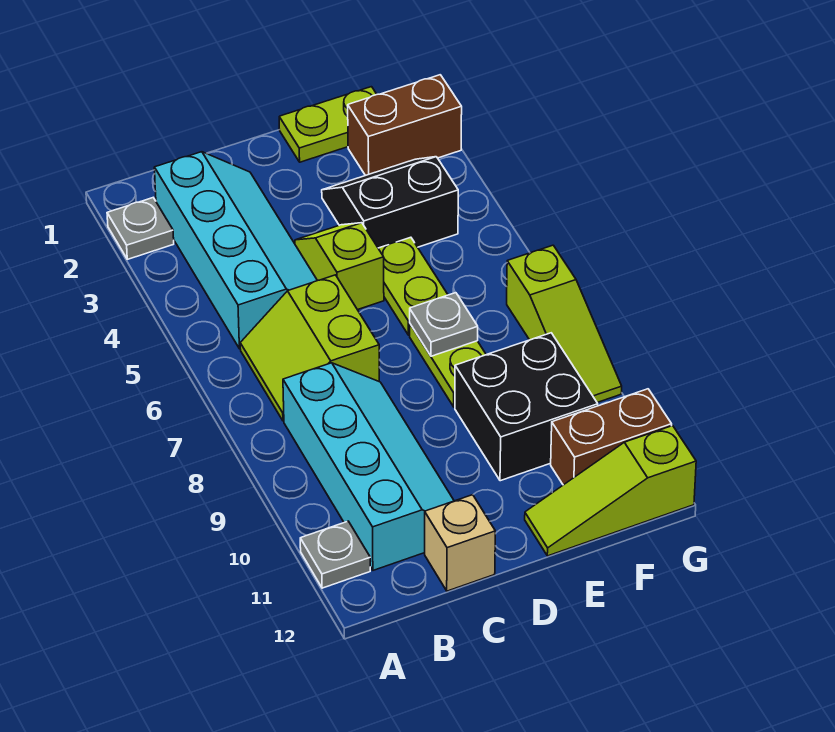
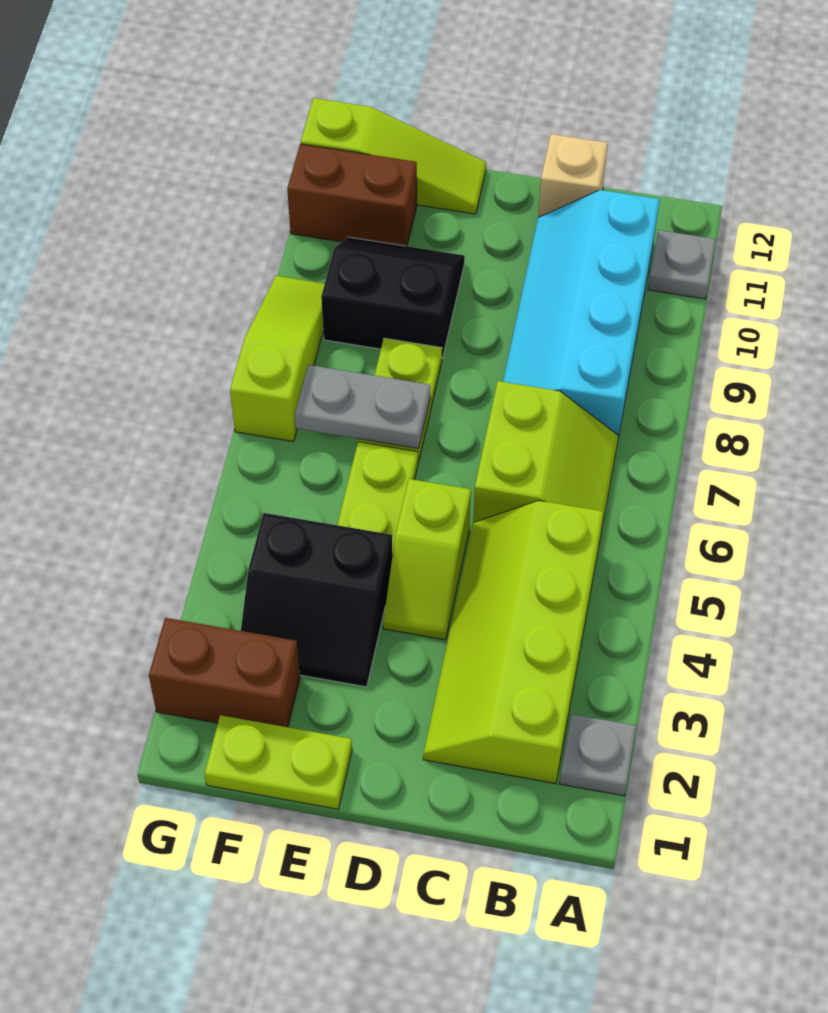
cyan slope B2:C5 level 1 top B -> lime slope B2:C5 level 1 top B
grey plate E7 level 2 -> grey plate E7:F7 level 2
black brick E9:F10 level 1 -> black slope E9:F10 level 1 top 9

